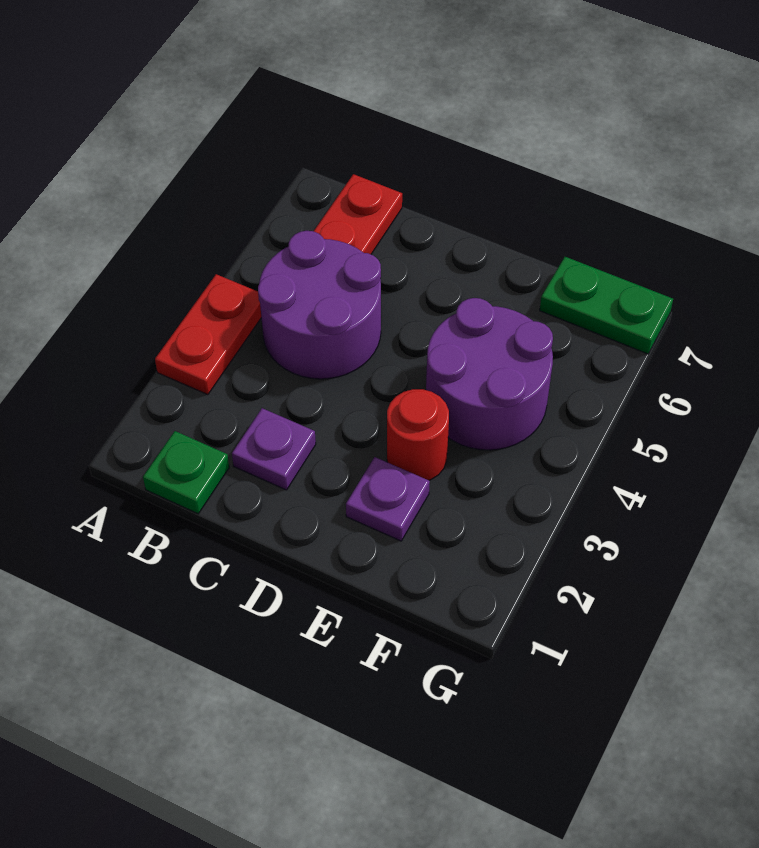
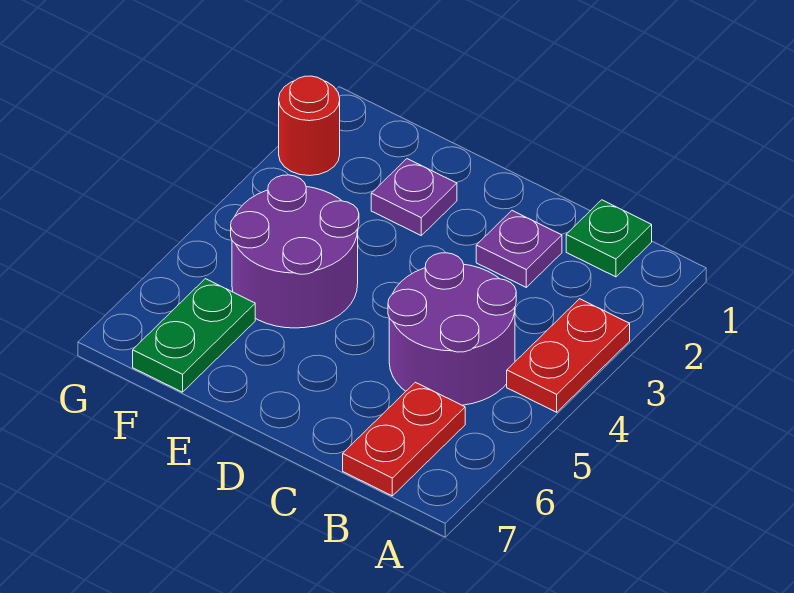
red round brick E3 level 1 -> red round brick G2 level 1
green plate F7:G7 level 1 -> green plate F6:F7 level 1

